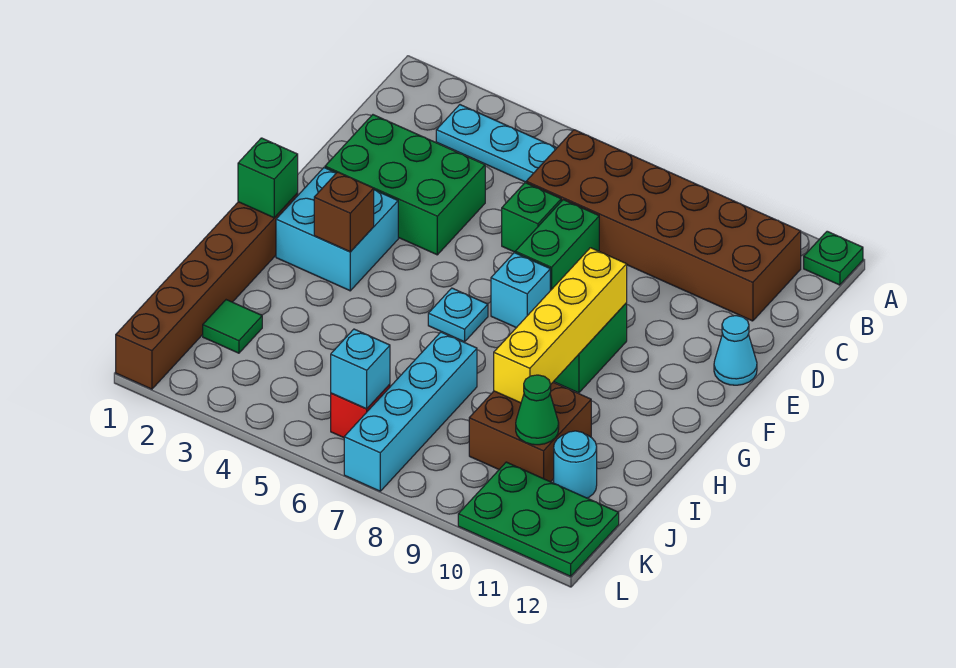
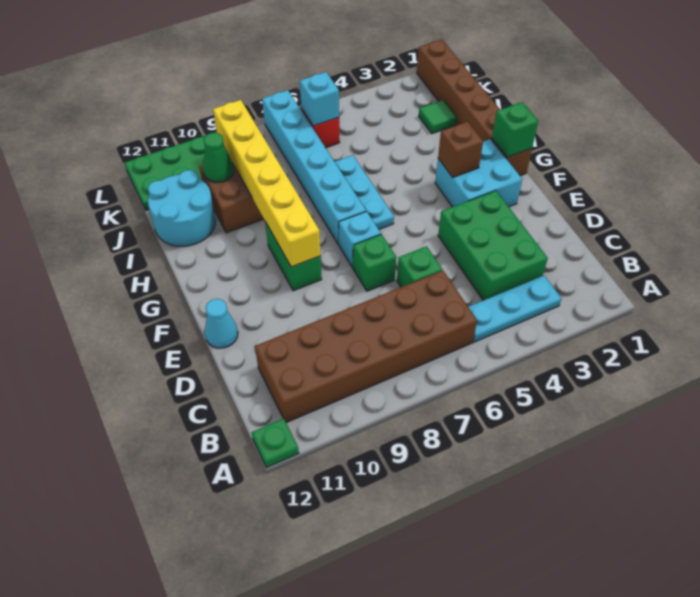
green brick D2:E4 level 1 -> green brick C3:E4 level 1
green brick D7:E7 level 1 -> green brick E7 level 1
yellow brick F9:I9 level 2 -> yellow brick F9:K9 level 2
cyan plate G6 level 1 -> cyan plate G6:I6 level 1
cyan brick I7:L7 level 1 -> cyan brick G7:L7 level 1
cyan round brick J11 level 1 -> cyan round brick I11:J12 level 1

